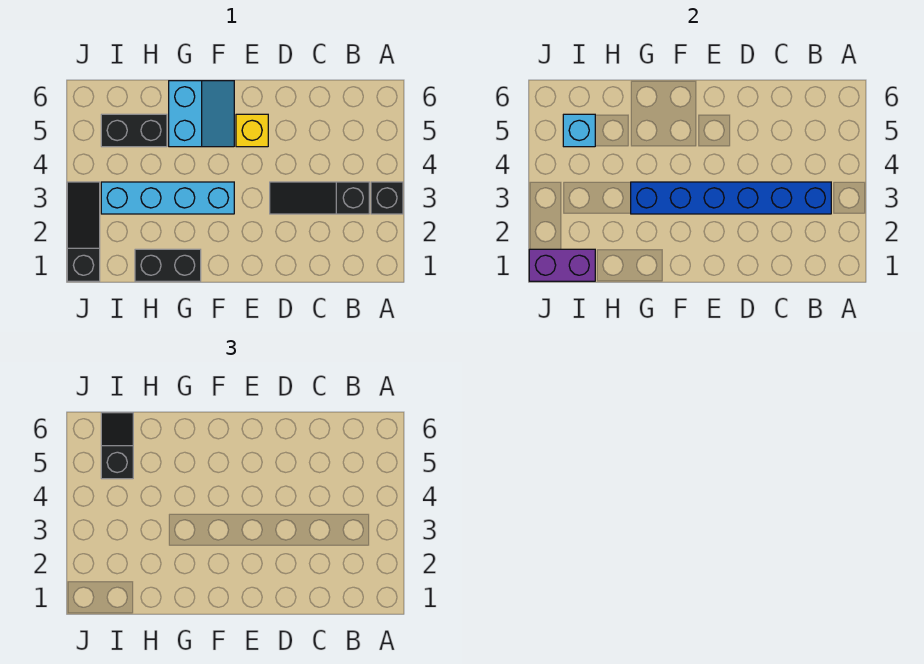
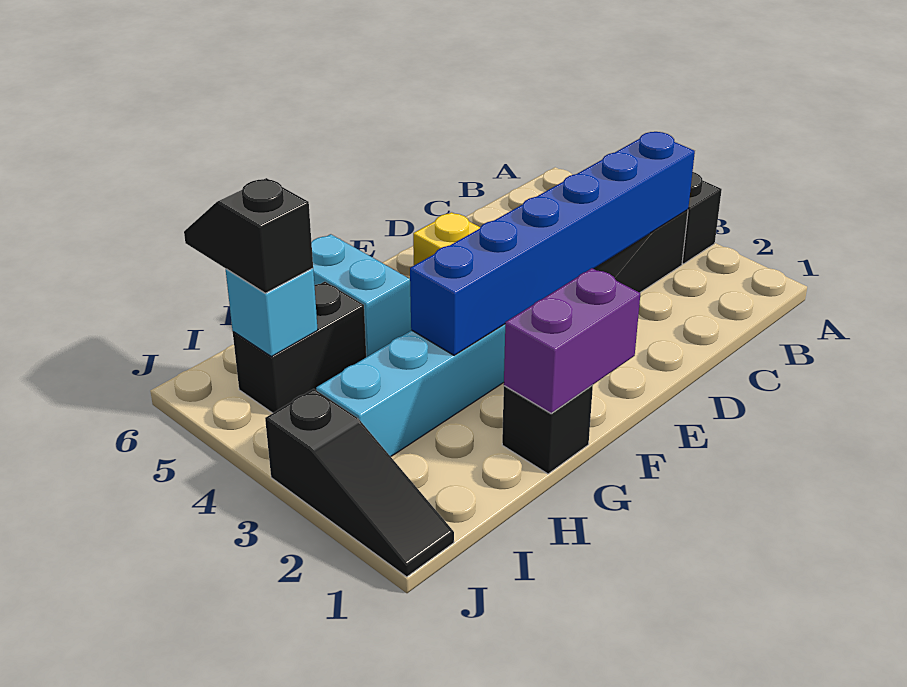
black brick G1:H1 level 1 -> black brick G1 level 1
purple brick I1:J1 level 2 -> purple brick F1:G1 level 2
black slope J1:J3 level 1 top 1 -> black slope J1:J3 level 1 top 3

